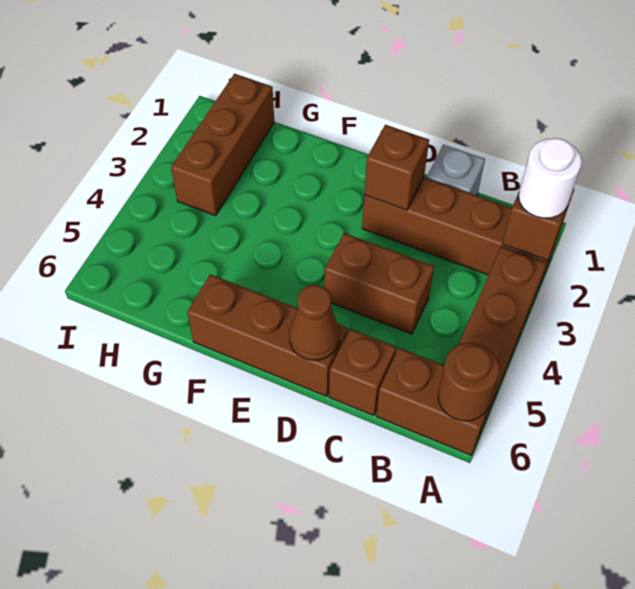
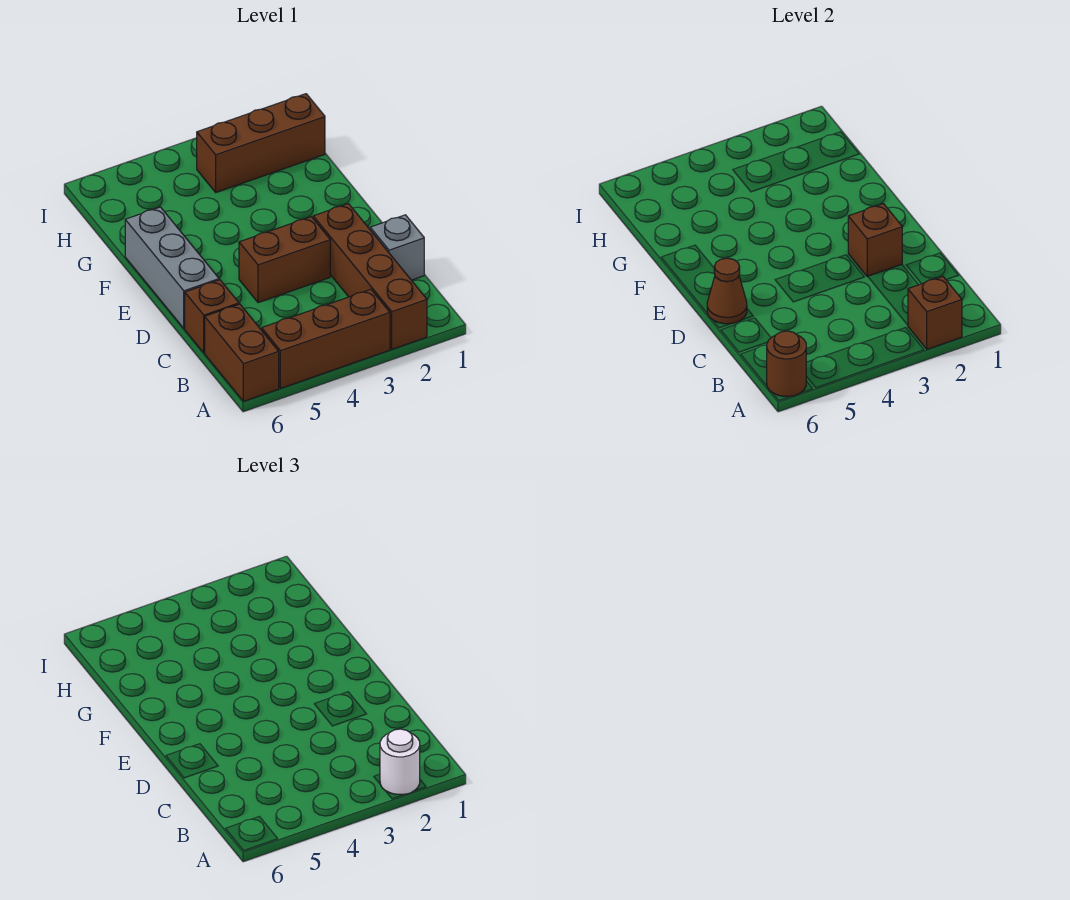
brown brick C4:D4 level 1 -> brown brick D3:D4 level 1
brown brick D6:F6 level 1 -> grey brick D6:F6 level 1

